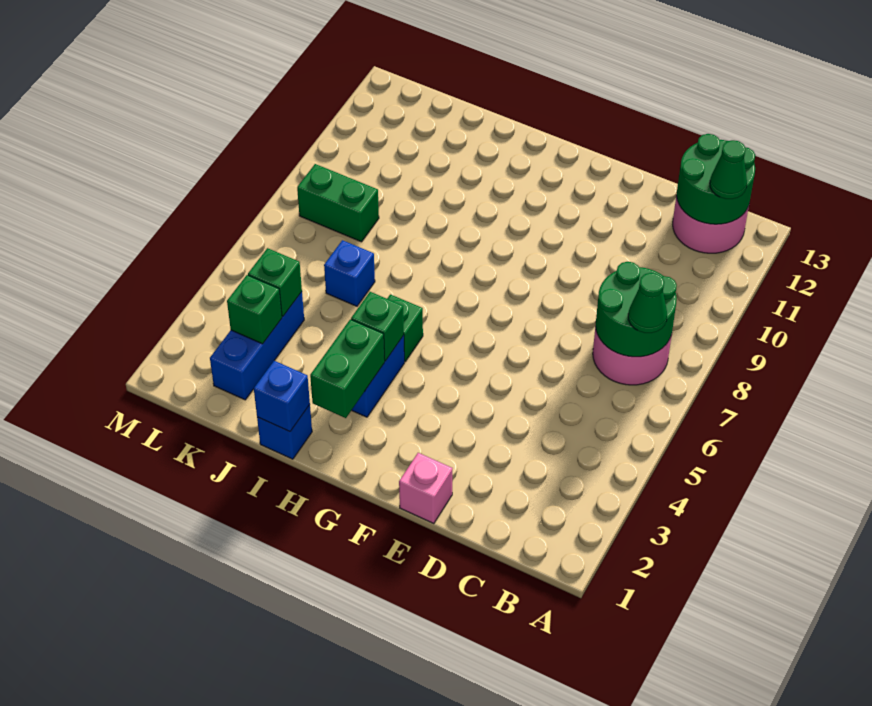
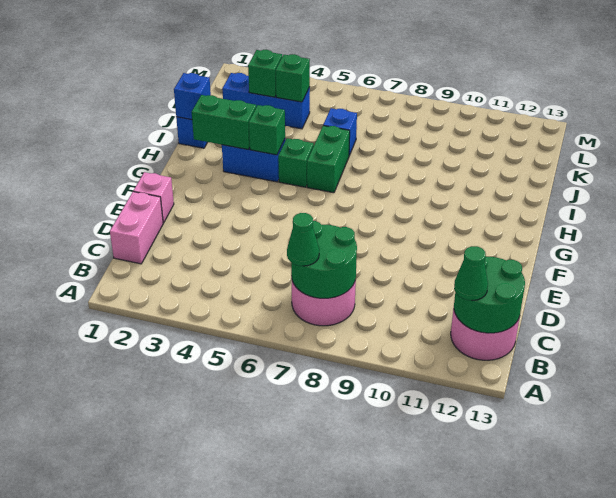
none -> pink brick C1:D1 level 1
green brick K8:L8 level 1 -> green brick H6:I6 level 1

